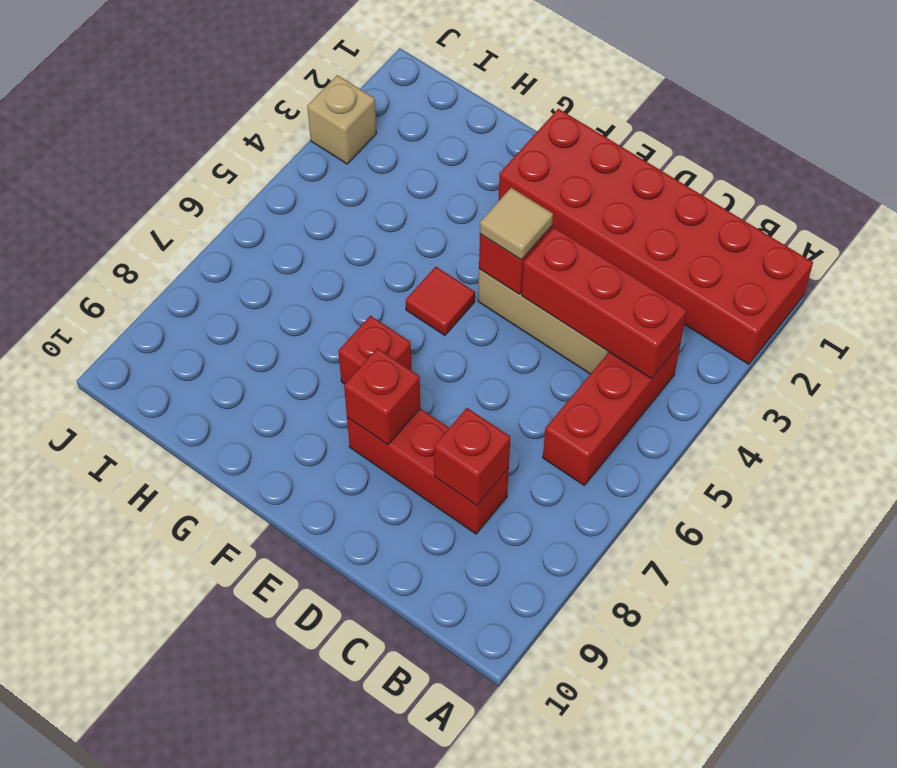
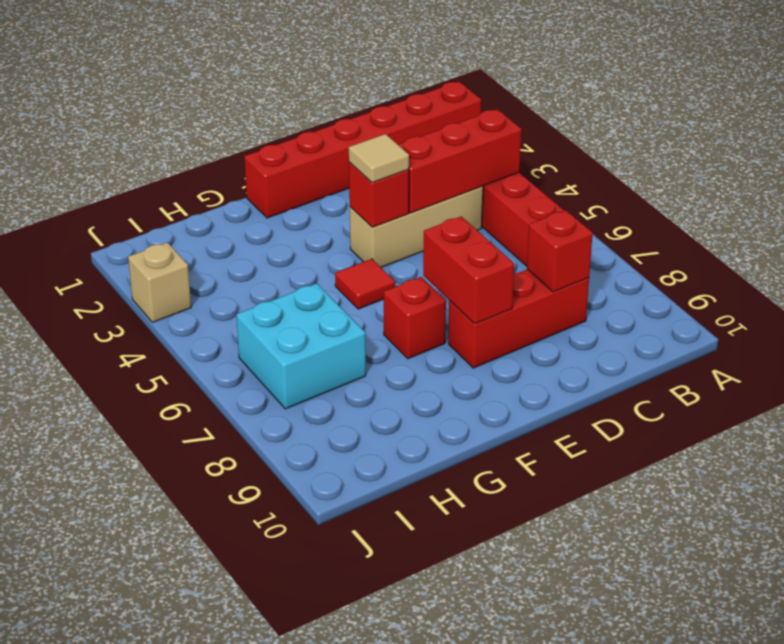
red brick A1:F2 level 1 -> red brick A1:F1 level 1
red brick E8 level 2 -> red brick E7:E8 level 2
none -> cyan brick H6:I7 level 1

